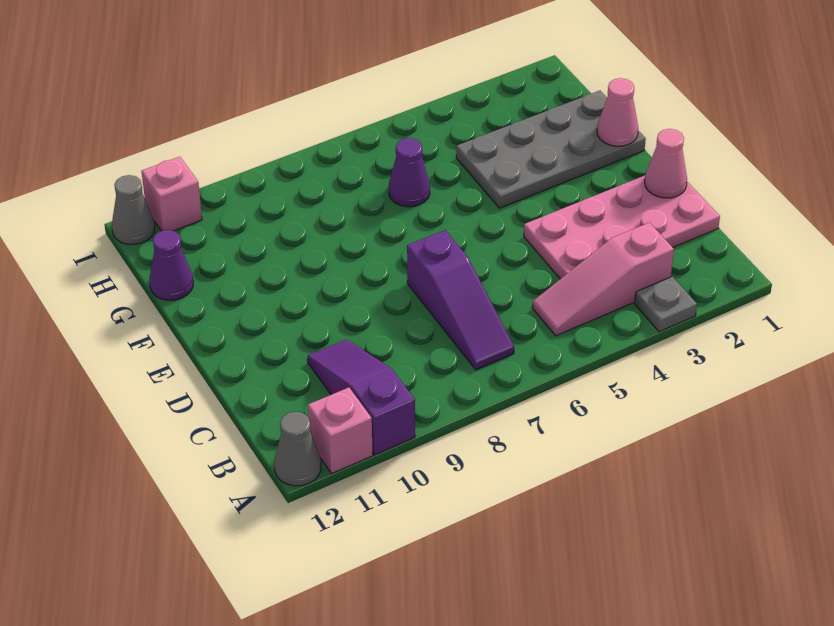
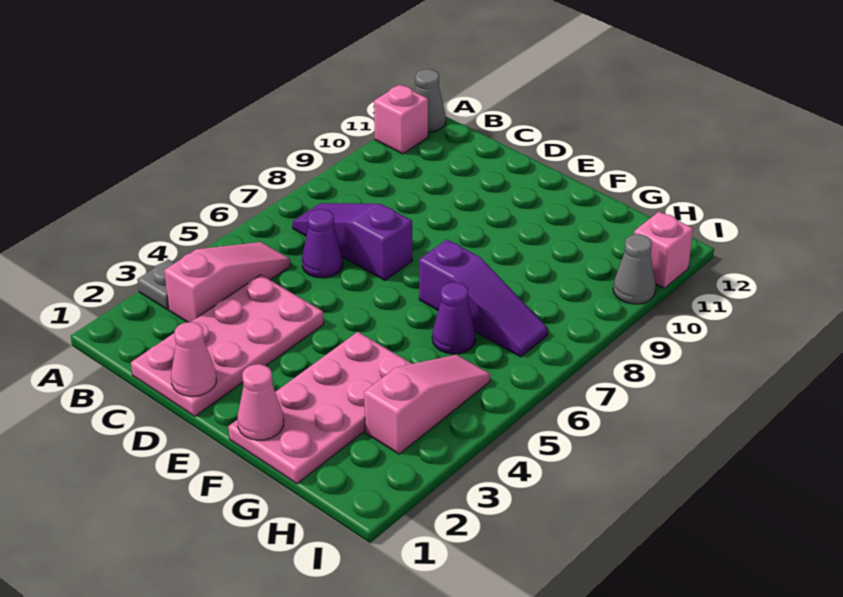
purple slope A10:C10 level 1 top A -> purple slope F7:H7 level 1 top F
grey plate F1:G4 level 1 -> pink plate F1:G4 level 1
purple cone G12 level 1 -> purple cone C6 level 1
none -> pink slope H3:H5 level 1 top 3
grey cone I12 level 1 -> grey cone I10 level 1

